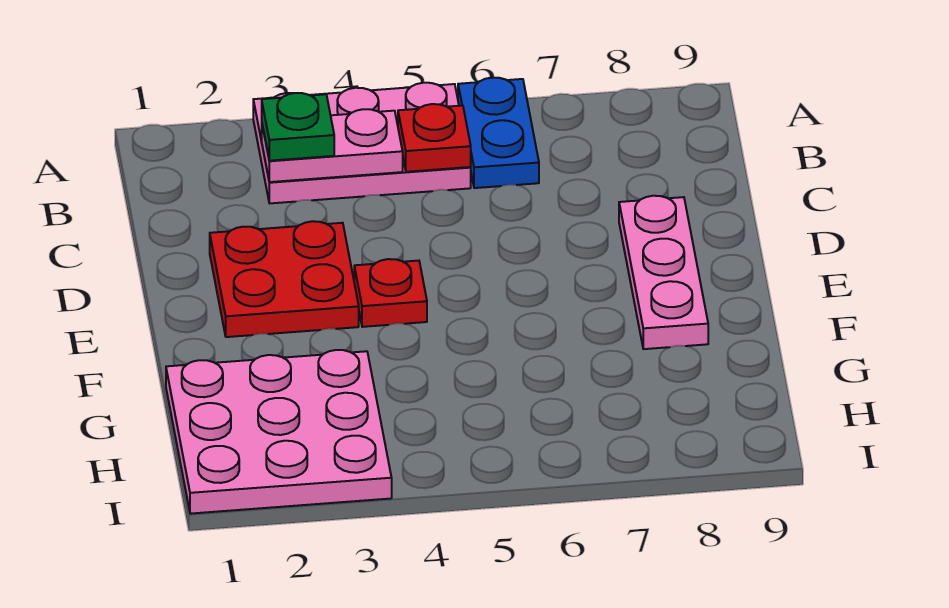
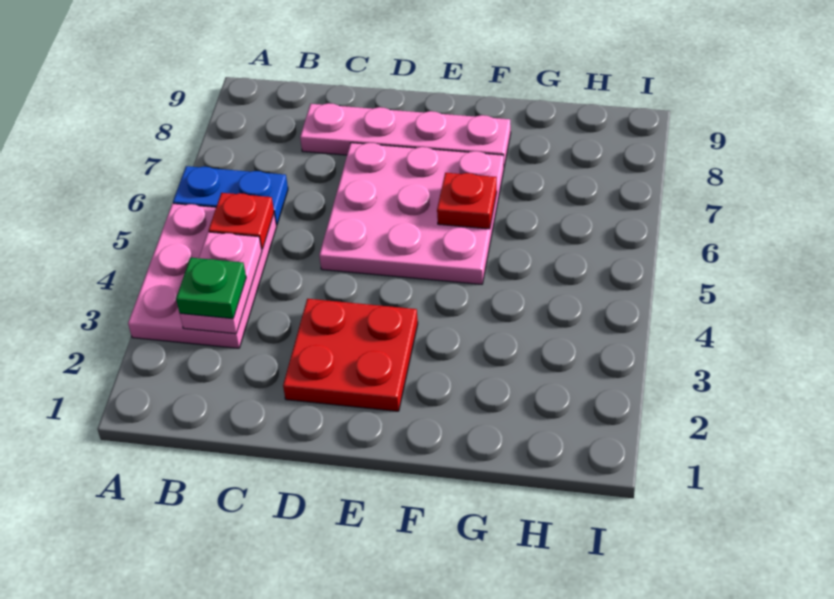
pink plate D8:F8 level 1 -> pink plate C8:F8 level 1
red plate E4 level 1 -> red plate F6 level 2
pink plate G1:I3 level 1 -> pink plate D5:F7 level 1

